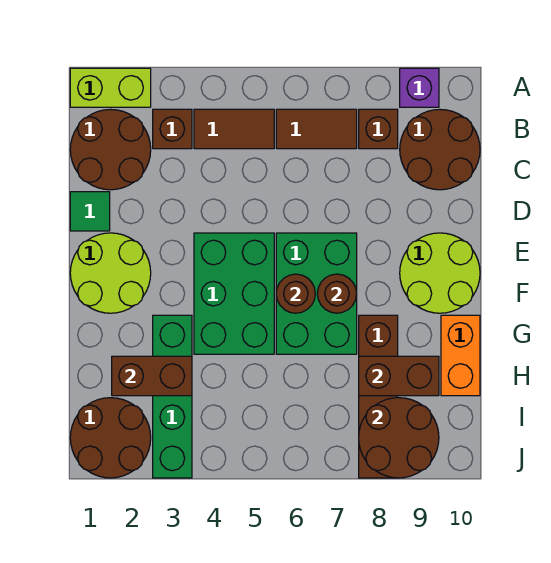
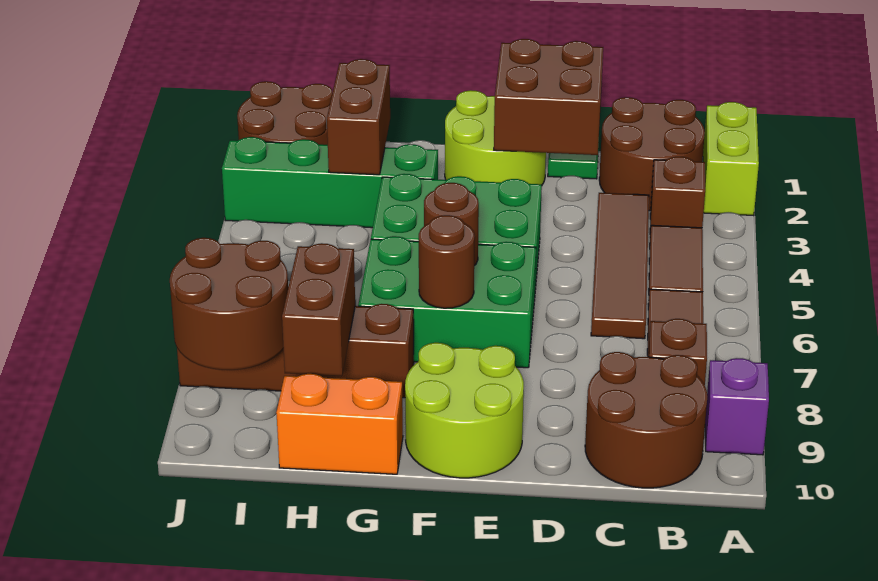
none -> brown tile C3:C6 level 1
none -> brown brick D1:E2 level 2

